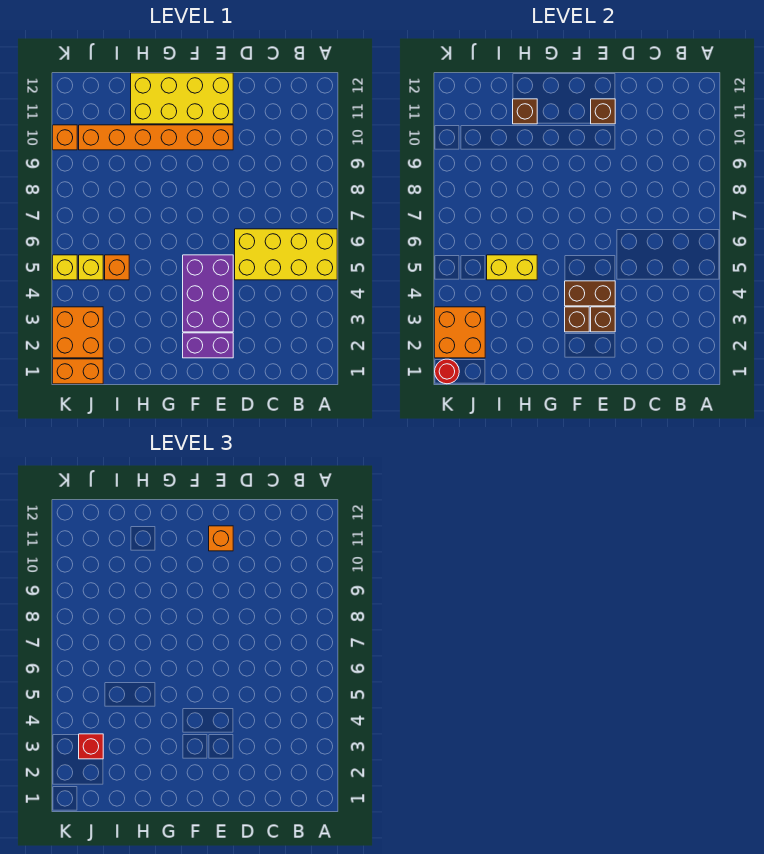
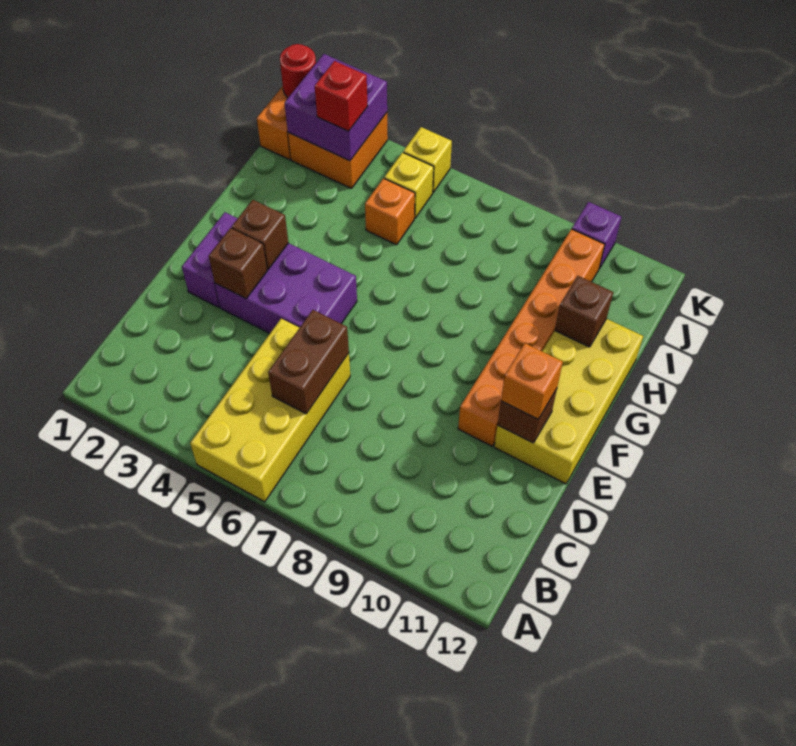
brown brick E4:F4 level 2 -> brown brick C6:D6 level 2
yellow brick H5:I5 level 2 -> none
orange brick J2:K3 level 2 -> purple brick J2:K3 level 2
orange brick K10 level 1 -> purple brick K10 level 1

